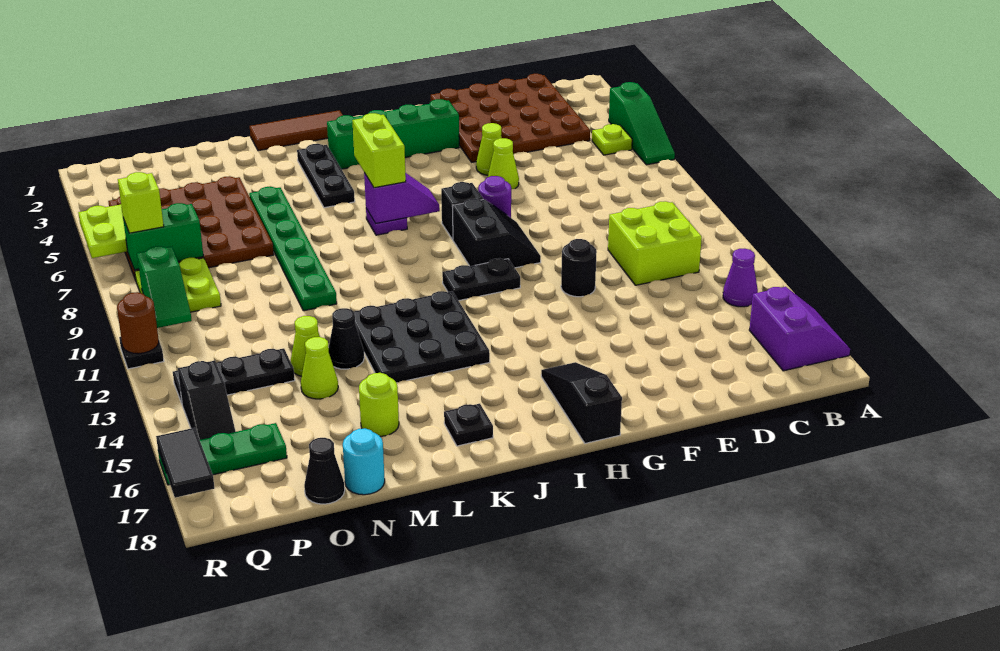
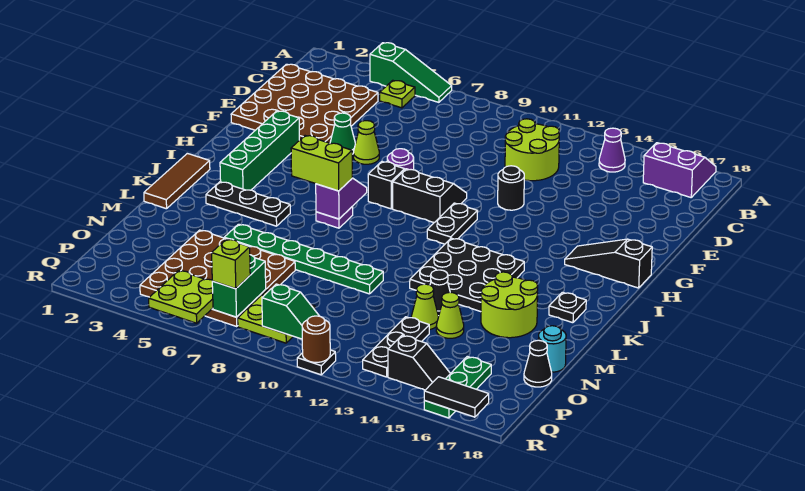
lime brick C11:D12 level 1 -> lime round brick C11:D12 level 1
lime cone F5 level 1 -> green cone F5 level 1
lime round brick M16 level 1 -> lime round brick L15:M16 level 1

